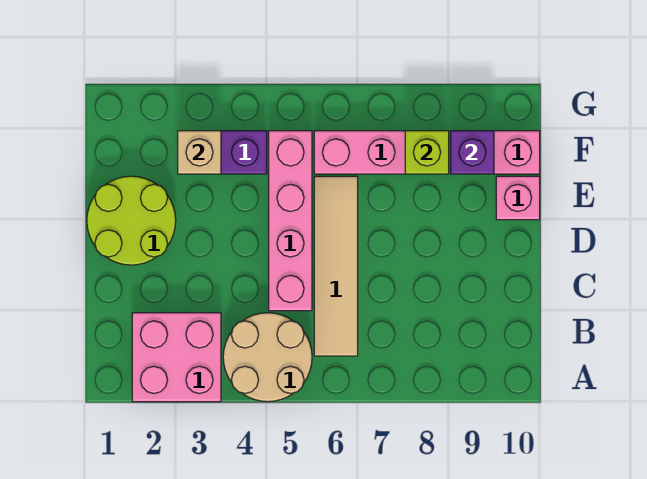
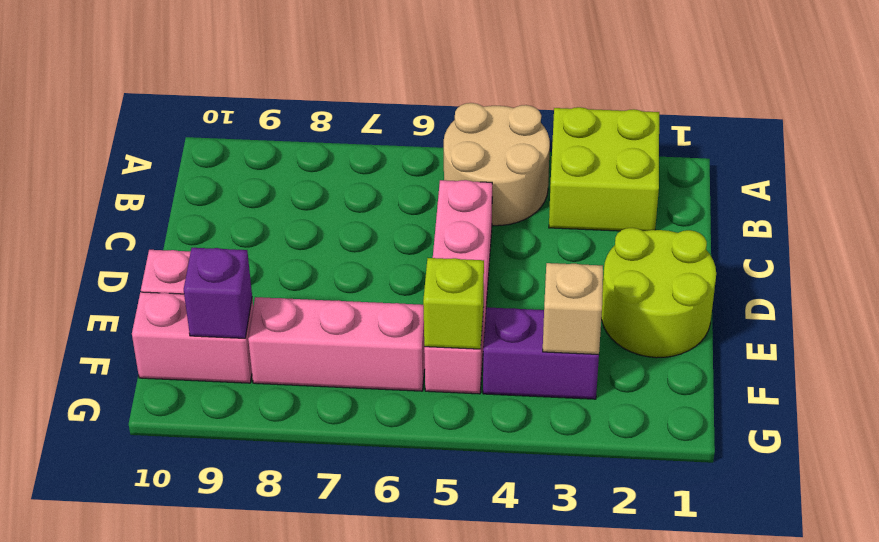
pink brick A2:B3 level 1 -> lime brick A2:B3 level 1
tan tile B6:E6 level 1 -> none
lime brick F8 level 2 -> lime brick F5 level 2

